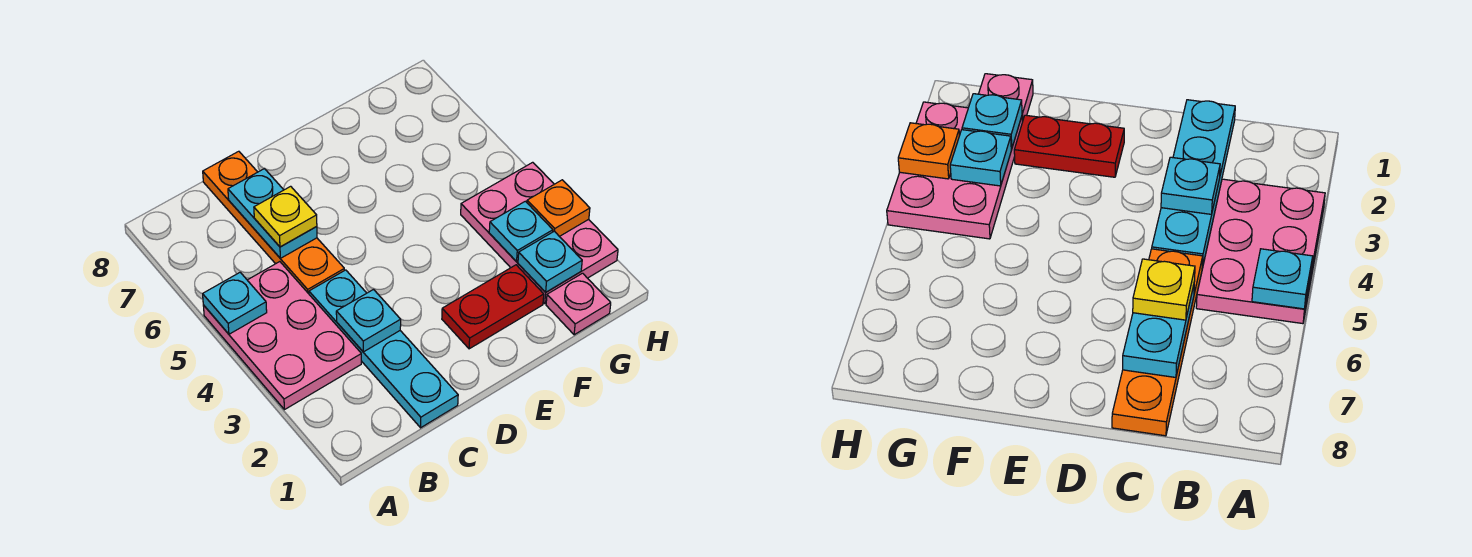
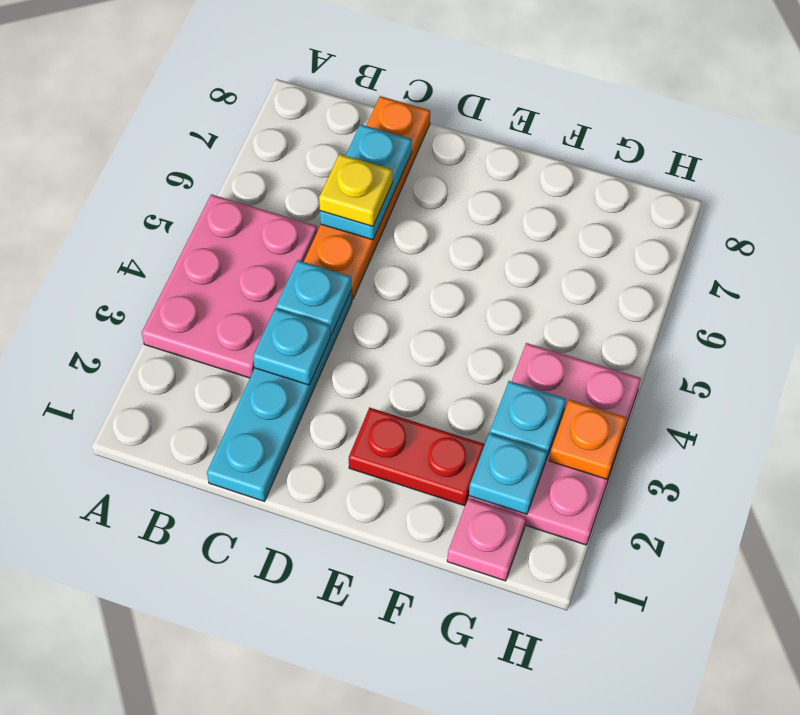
cyan plate A5 level 2 -> cyan plate C4 level 2

